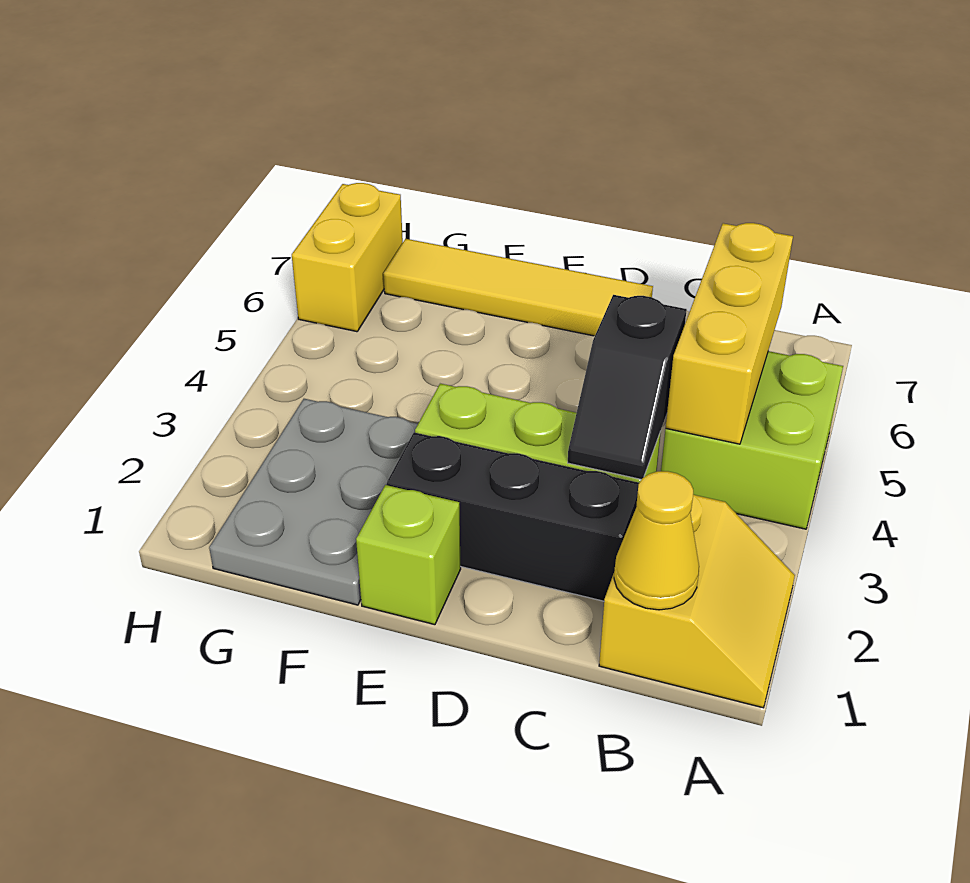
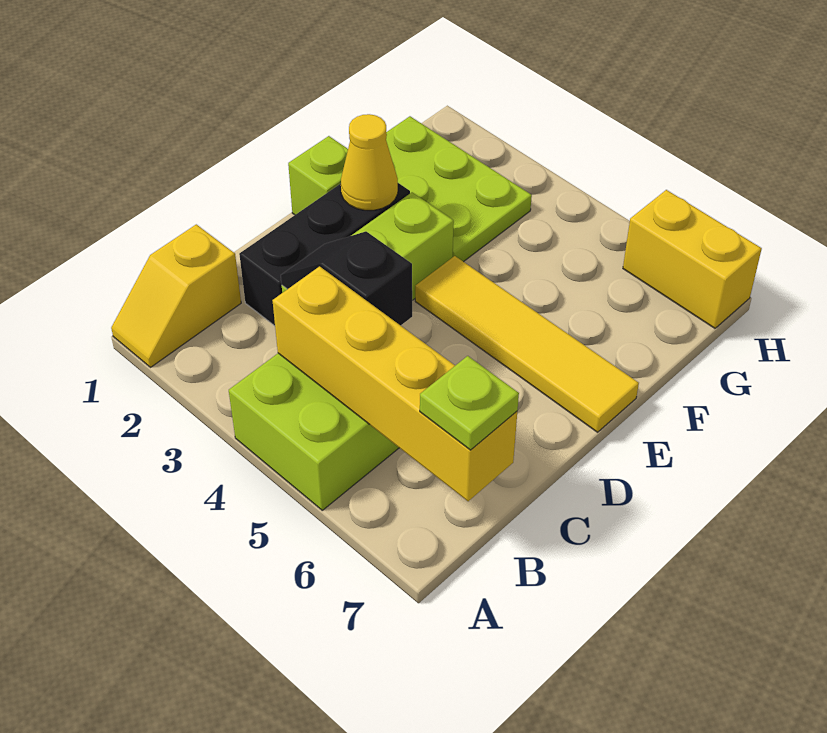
yellow slope A1:B2 level 1 top B -> yellow slope A1:B1 level 1 top B
yellow cone B1 level 2 -> yellow cone E2 level 2
yellow brick B4:B6 level 2 -> yellow brick B4:B7 level 2
none -> lime plate B7 level 3
yellow tile D7:G7 level 1 -> yellow tile E4:E7 level 1
grey plate F1:G3 level 1 -> lime plate F1:G3 level 1

